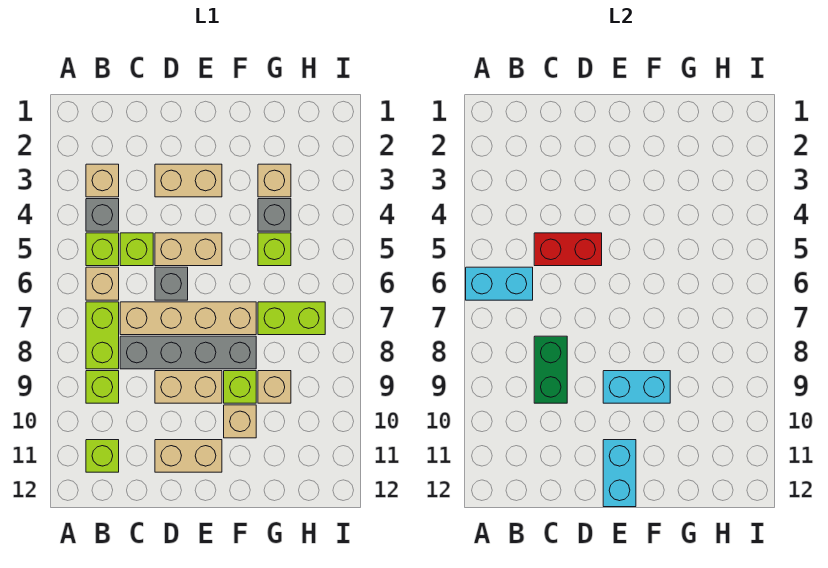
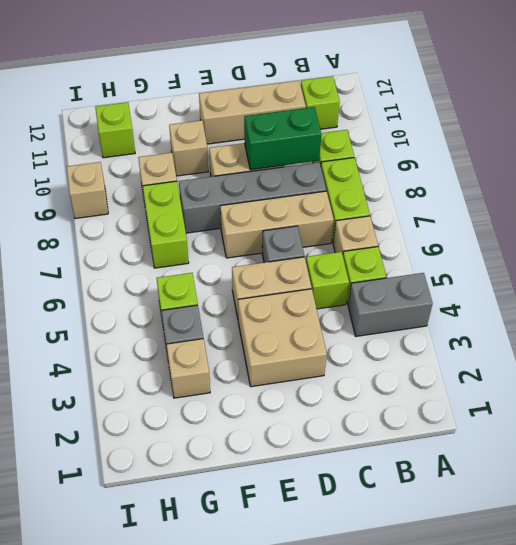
cyan brick A6:B6 level 2 -> none
tan brick B3 level 1 -> tan brick I9 level 1
grey brick B4 level 1 -> grey brick A4:B4 level 1
red brick C5:D5 level 2 -> none
tan brick C7:F7 level 1 -> tan brick C7:E7 level 1
green brick C8:C9 level 2 -> green brick C9:D9 level 2
tan brick D3:E3 level 1 -> tan brick D3:E4 level 1
tan brick D11:E11 level 1 -> tan brick C11:E11 level 1
cyan brick E9:F9 level 2 -> none
cyan brick E11:E12 level 2 -> none
lime brick F9 level 1 -> lime brick H11 level 1
lime brick G7:H7 level 1 -> lime brick G7:G8 level 1

